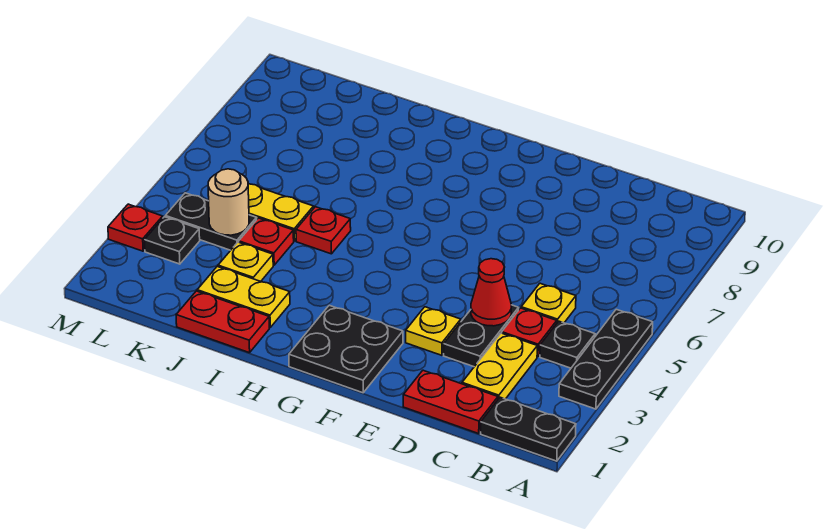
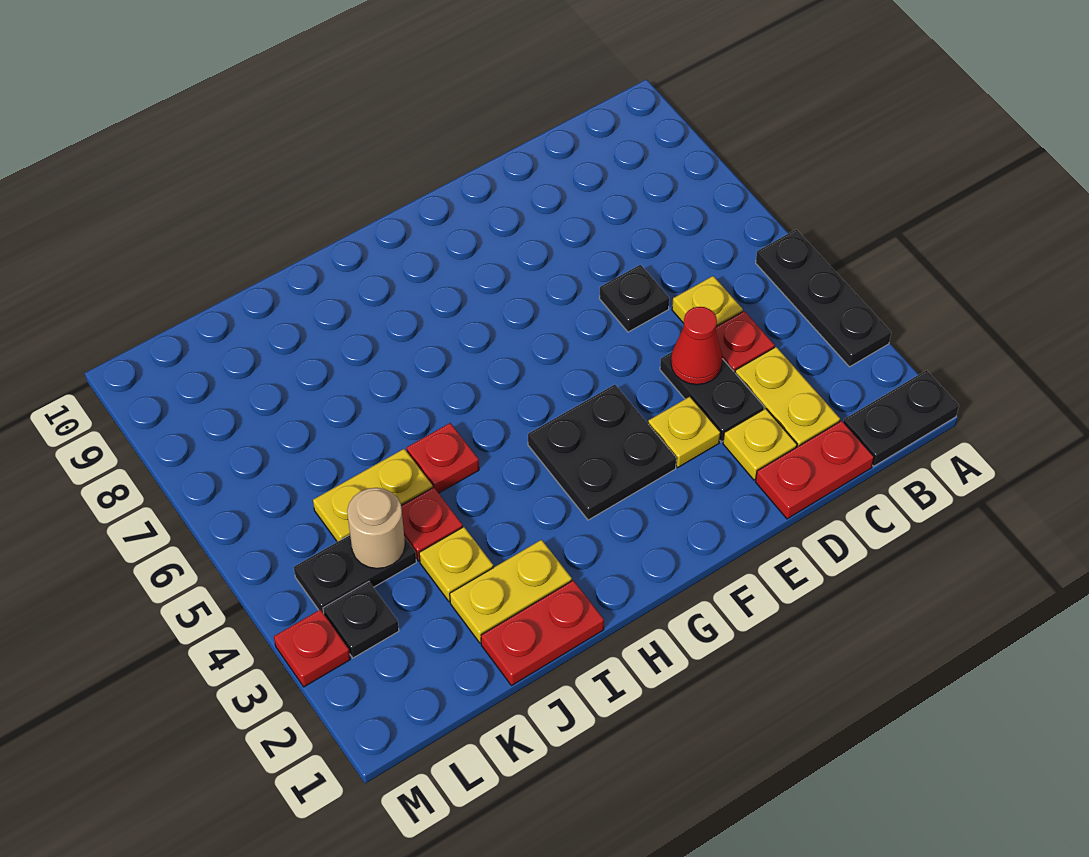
black plate B4 level 1 -> black plate D6 level 1
none -> yellow plate D2 level 1
black plate F1:G2 level 1 -> black plate F3:G4 level 1

